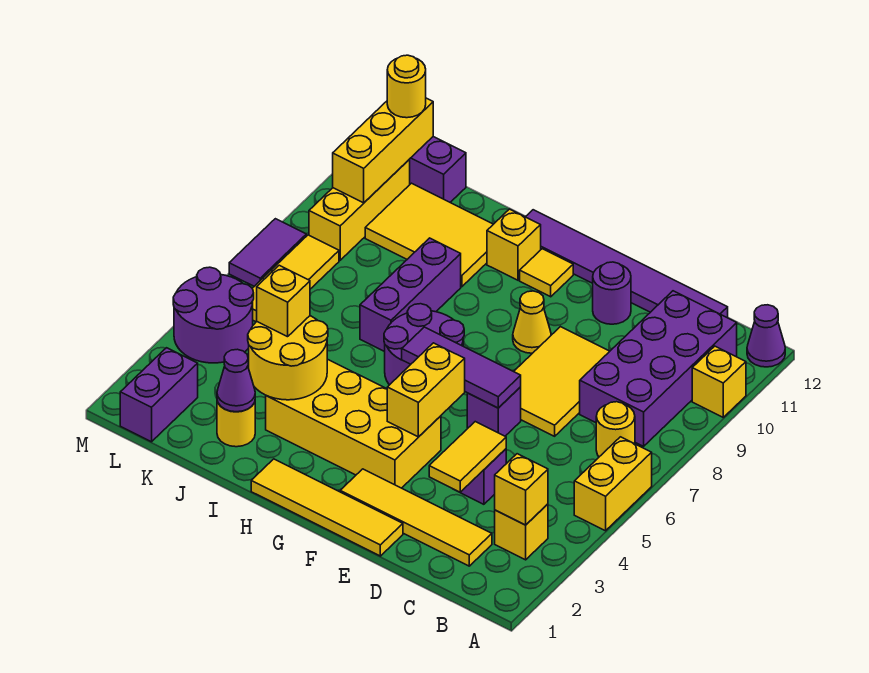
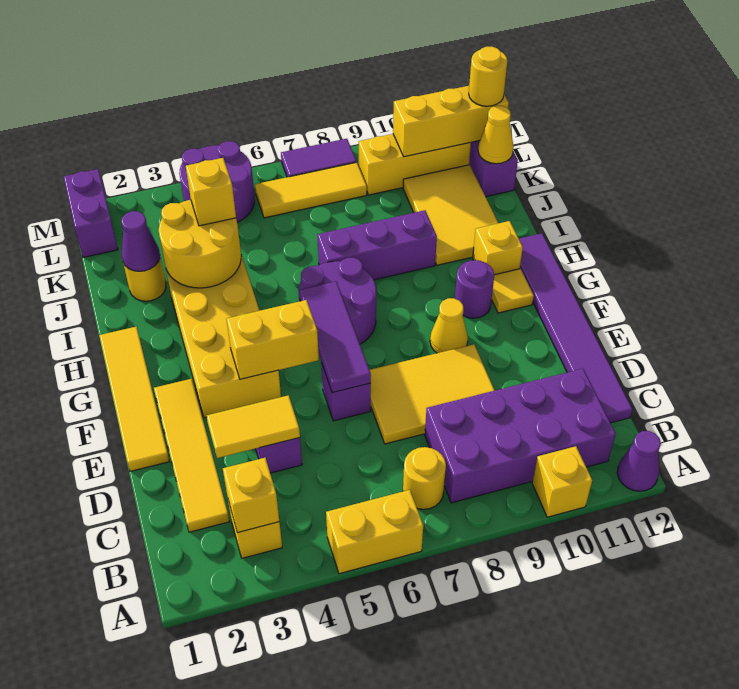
purple round brick E11 level 1 -> purple round brick G10 level 1
none -> yellow cone K12 level 2
purple brick L1:L2 level 1 -> purple brick L1:M1 level 1

